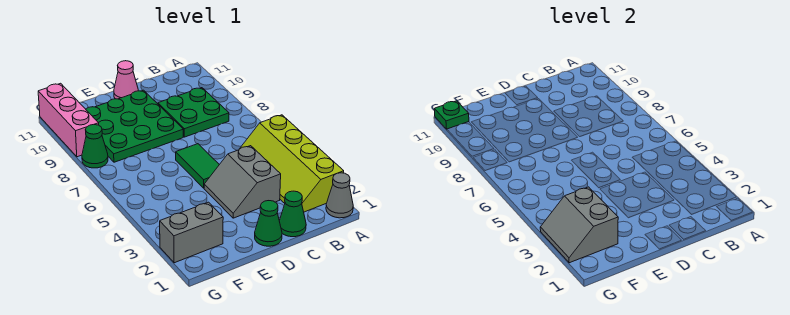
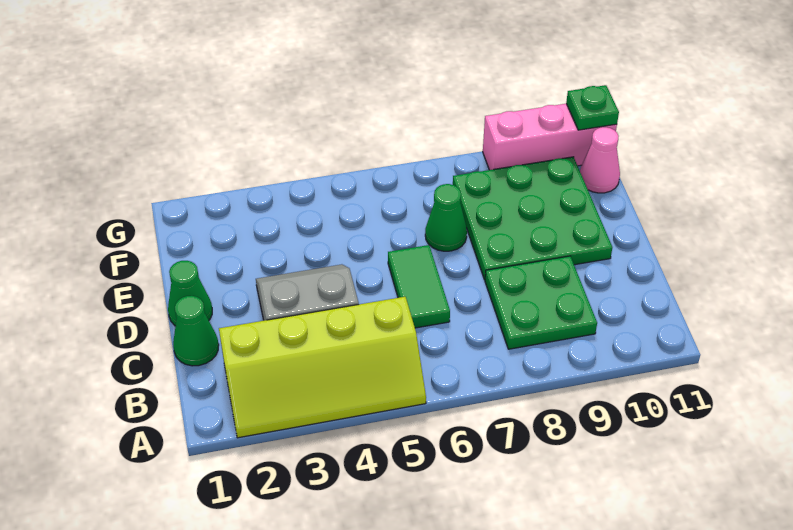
grey cone A1 level 1 -> none
lime slope A2:B5 level 1 top A -> lime slope A2:B5 level 1 top B
green tile D5:D6 level 1 -> green tile C6:D6 level 1
pink cone D11 level 1 -> pink cone F11 level 1
grey brick F2:G2 level 1 -> none
grey slope F2:G3 level 2 top F -> none
green cone G8 level 1 -> green cone E7 level 1

